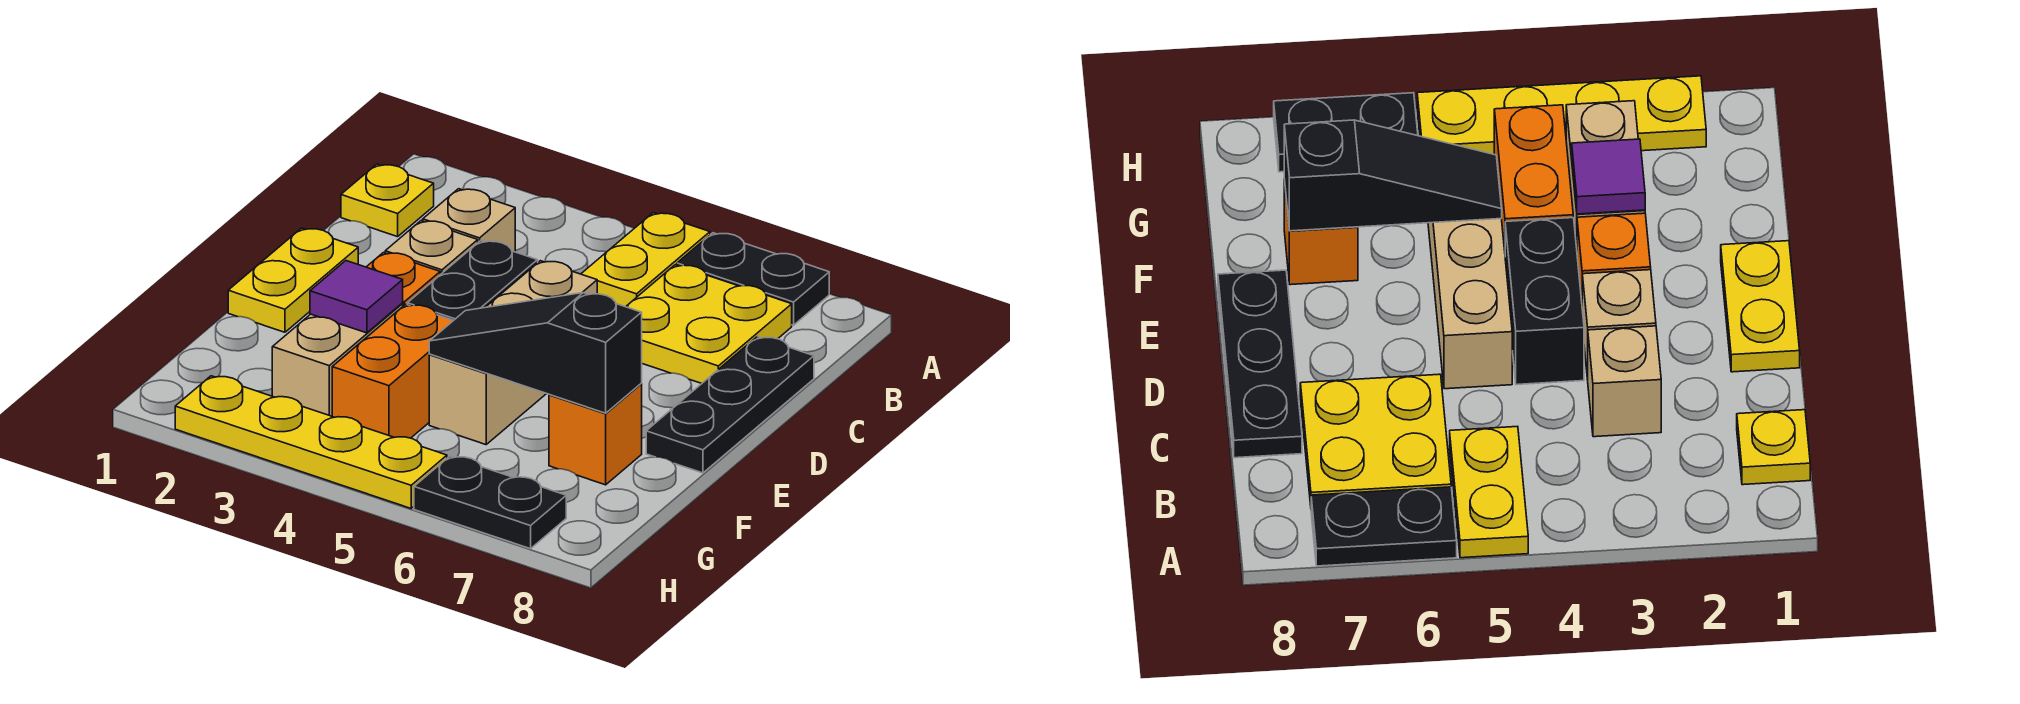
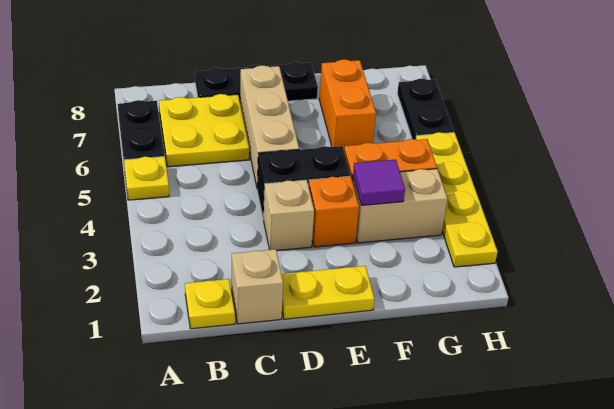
yellow plate A5:B5 level 1 -> yellow plate A5 level 1
tan brick C3 level 1 -> tan brick C1 level 1
tan brick D5:F5 level 1 -> tan brick D5:D7 level 1
black slope F5:F7 level 2 top 7 -> none
orange brick F7 level 1 -> orange brick F6:F7 level 1

